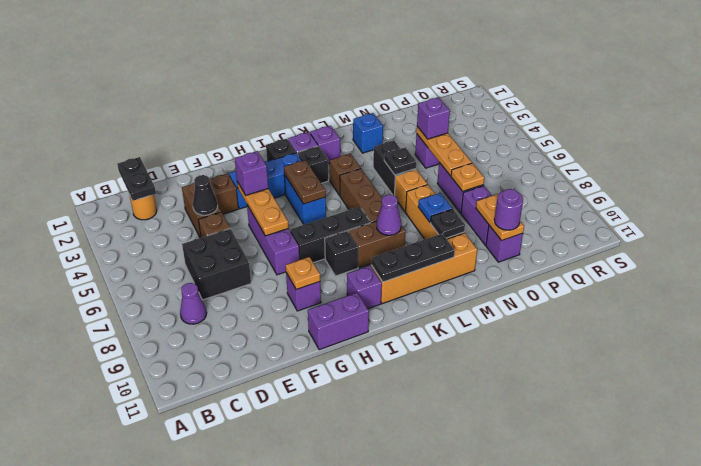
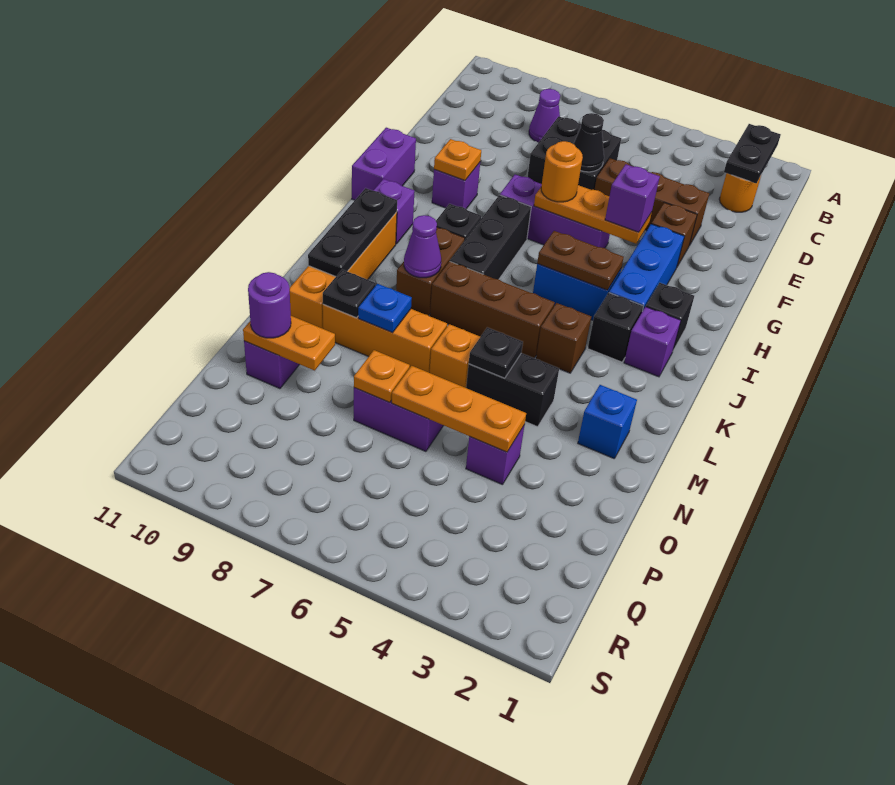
black plate C1:C2 level 2 -> black plate B2:C2 level 2
black cone E4 level 2 -> black cone E6 level 2
none -> orange round brick G6 level 3
purple brick K2 level 1 -> none
purple brick O4 level 3 -> none
purple brick O8:O9 level 1 -> none

